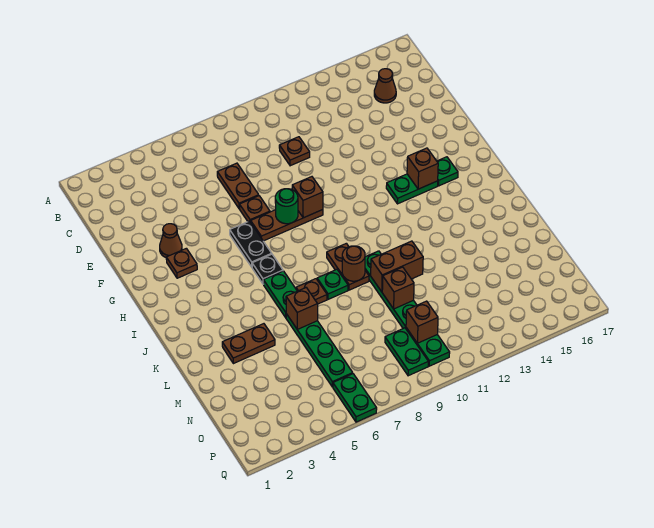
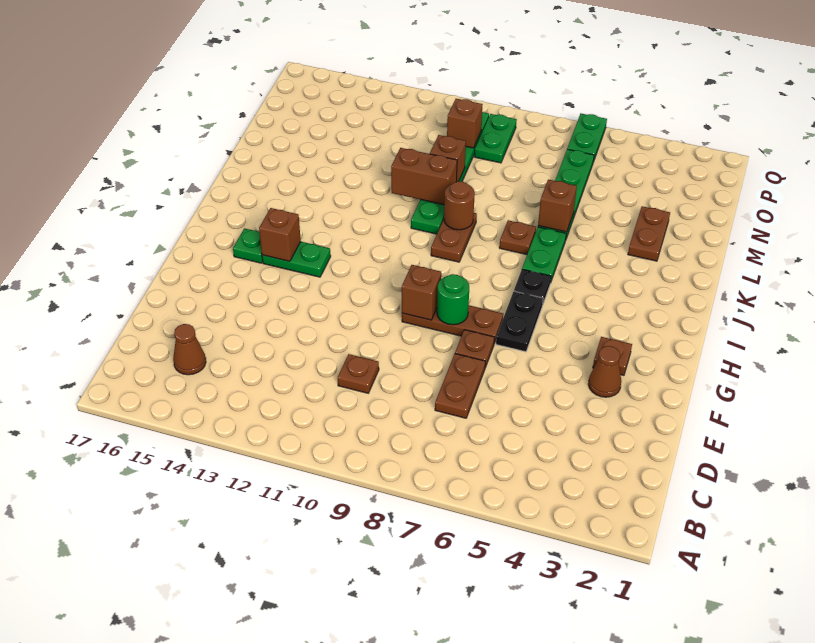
green plate K8 level 1 -> none
brown plate L3:L4 level 1 -> brown plate L3:M3 level 1

